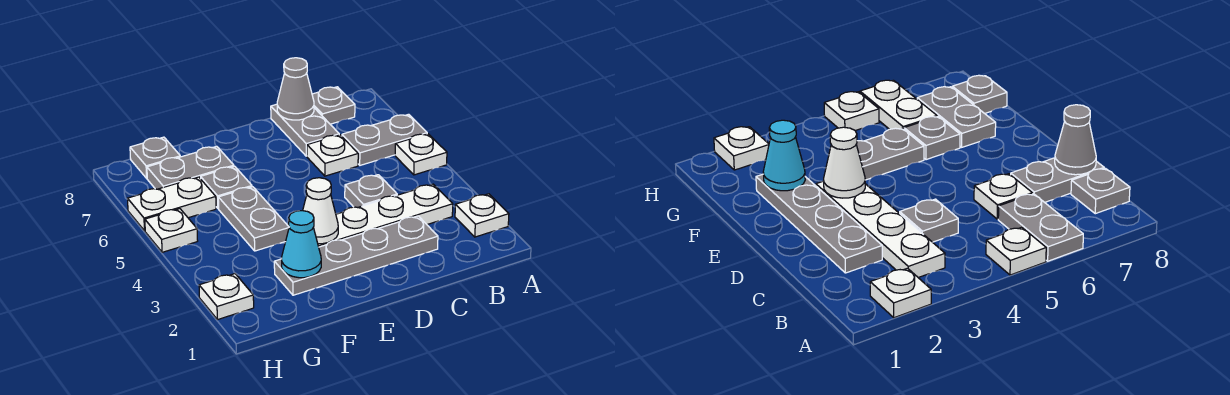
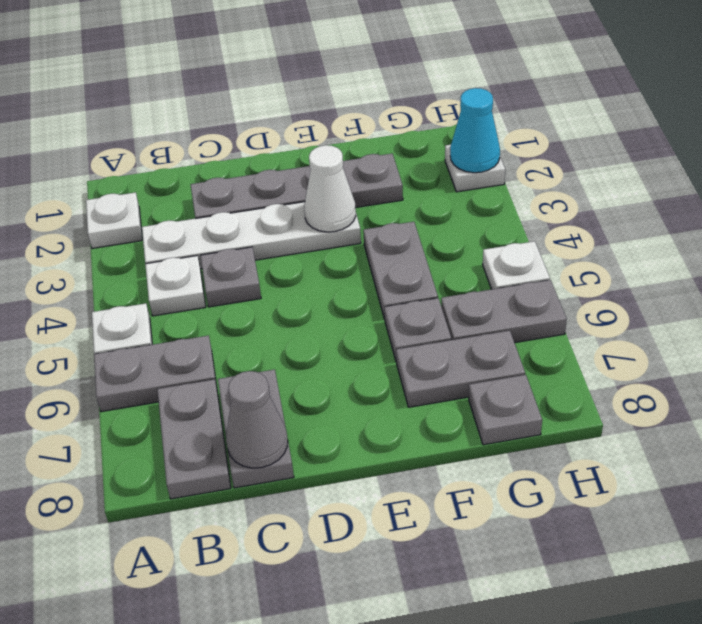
grey plate B8 level 1 -> grey plate B7:B8 level 1
white plate C6 level 1 -> white plate B4 level 1
cyan cone F2 level 2 -> cyan cone H2 level 2
white plate G6:H6 level 1 -> grey plate G6:H6 level 1

